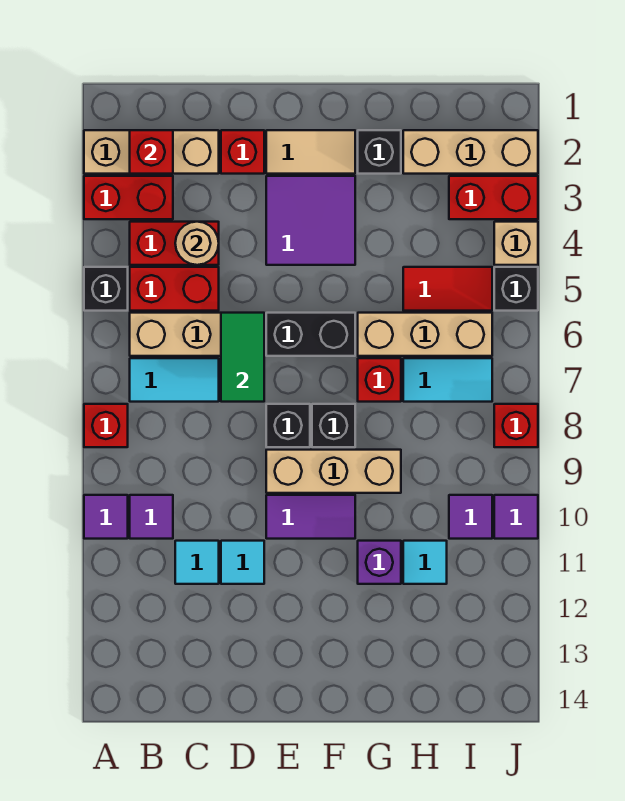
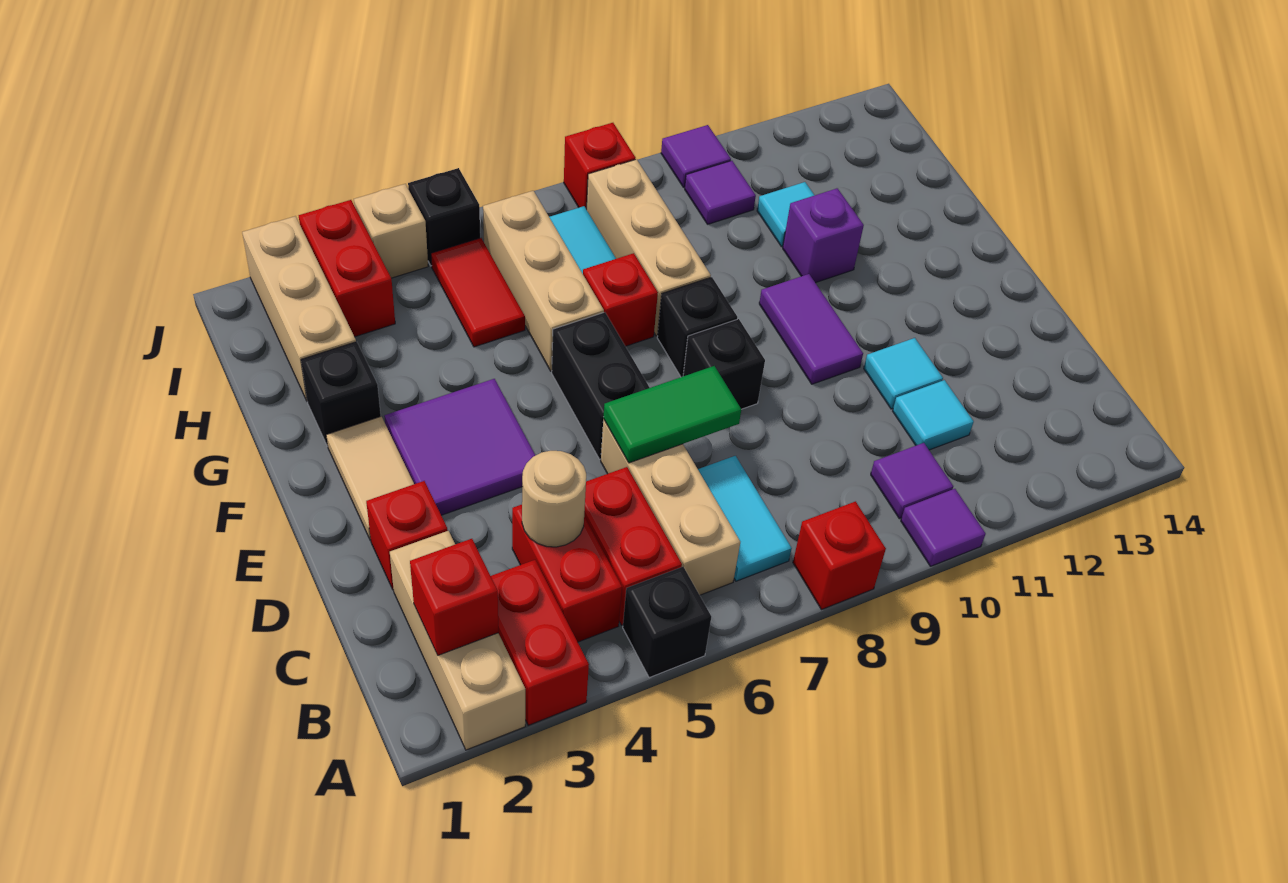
tan brick E9:G9 level 1 -> tan brick G8:I8 level 1

